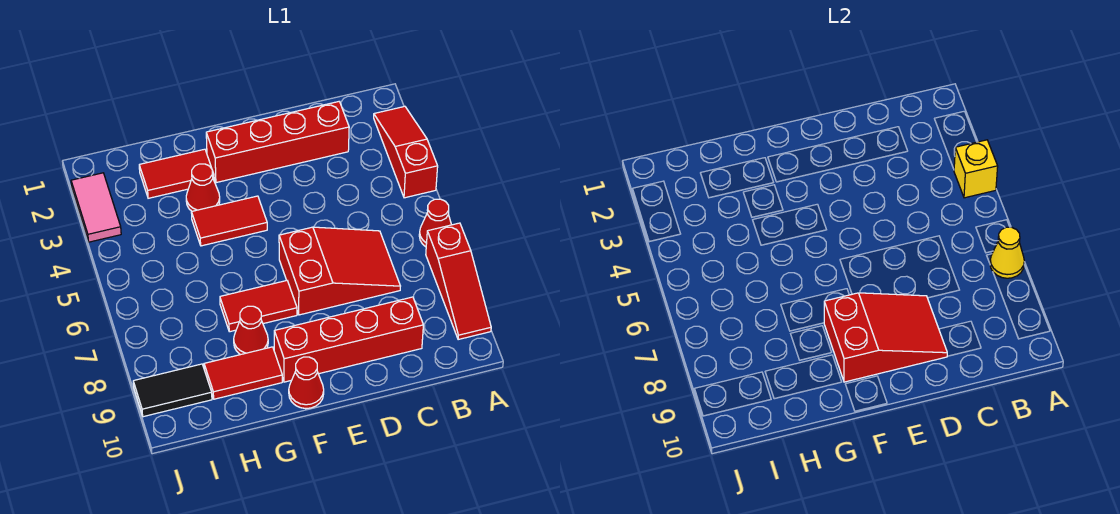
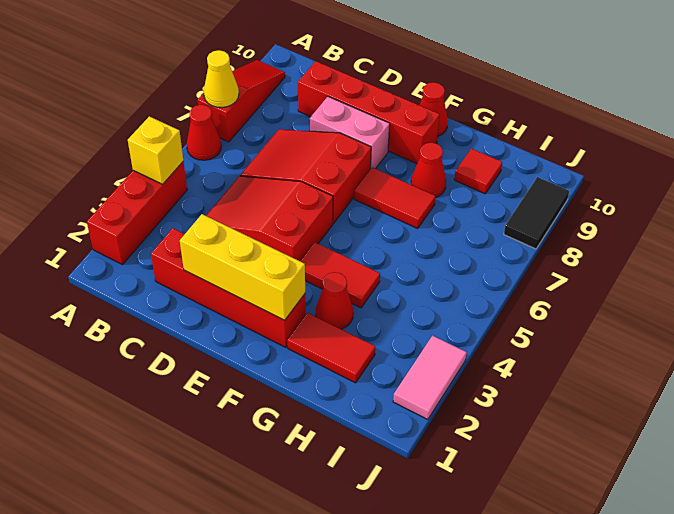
red slope A2:A4 level 1 top 4 -> red brick A2:A4 level 1
none -> yellow brick D2:F2 level 2
none -> pink brick D8:E8 level 1
red slope D8:F9 level 2 top F -> red slope C4:E5 level 1 top E
red tile G9:H9 level 1 -> red tile H9 level 1
black tile I9:J9 level 1 -> black tile J8:J9 level 1

